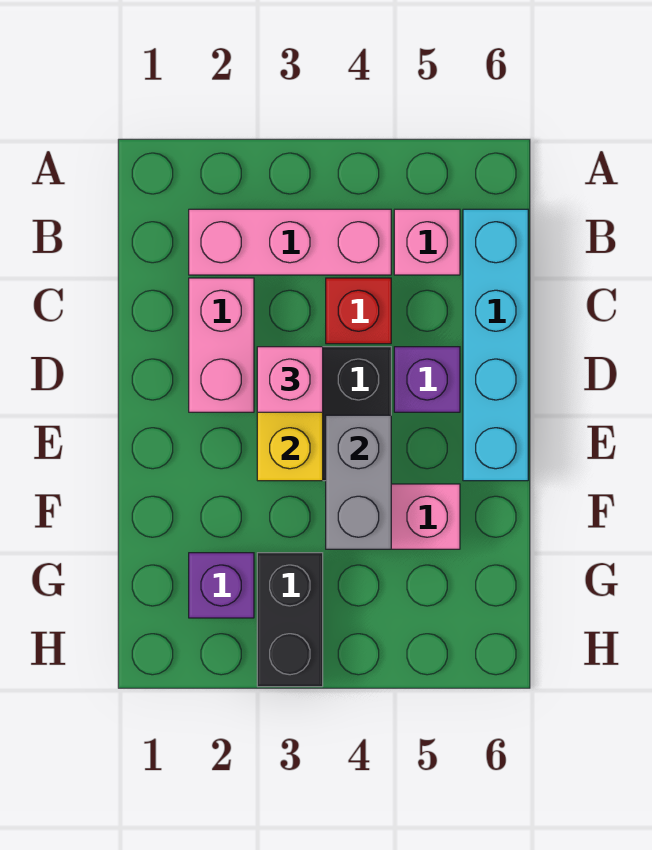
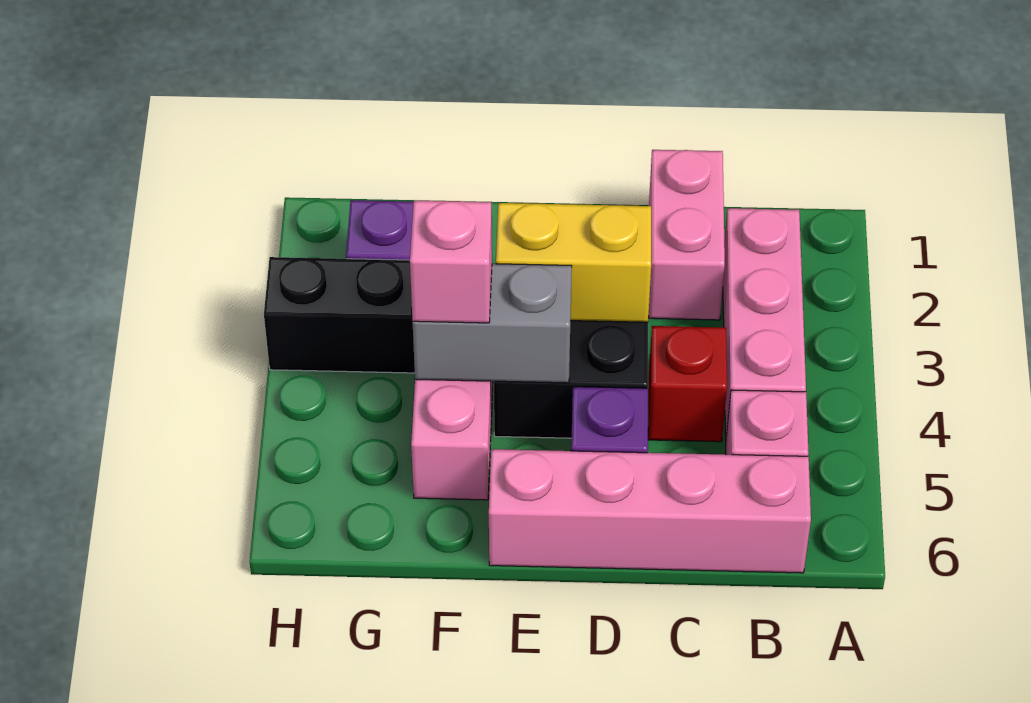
cyan brick B6:E6 level 1 -> pink brick B6:E6 level 1
pink brick C2:D2 level 1 -> pink brick C1:C2 level 1
pink brick D3 level 3 -> pink brick F4 level 3

